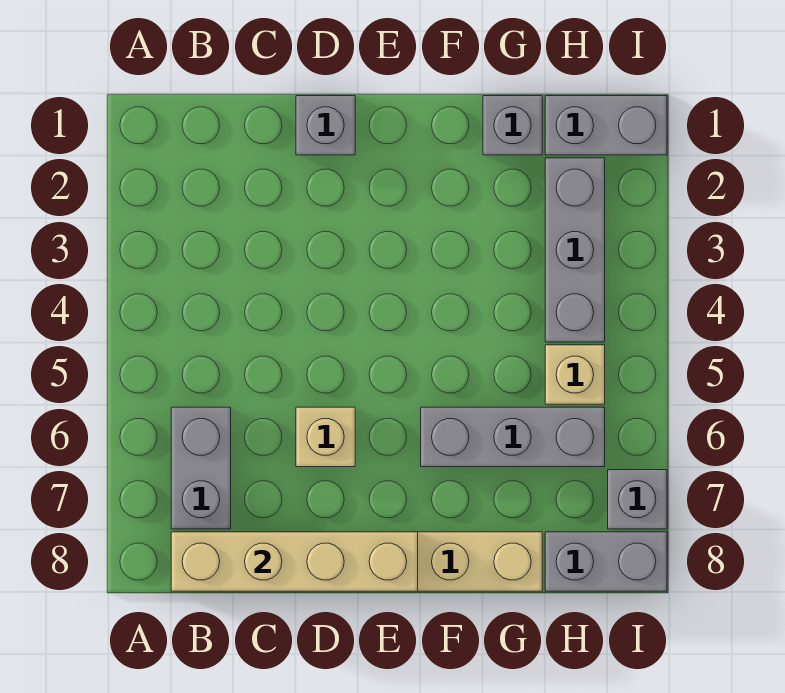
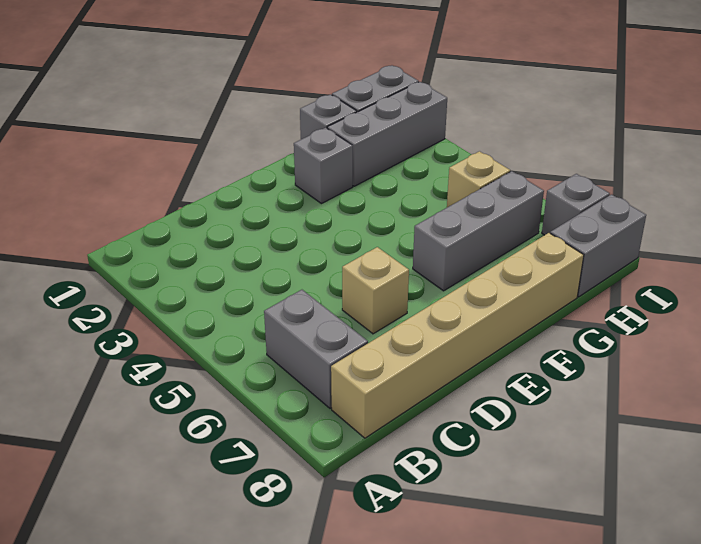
tan brick B8:E8 level 2 -> none
grey brick D1 level 1 -> grey brick F2 level 1
grey brick H2:H4 level 1 -> grey brick G2:I2 level 1

